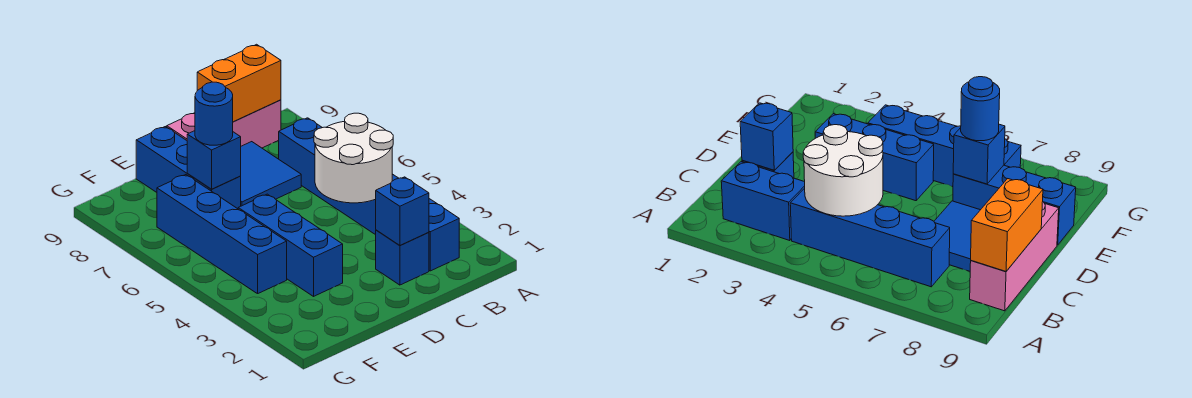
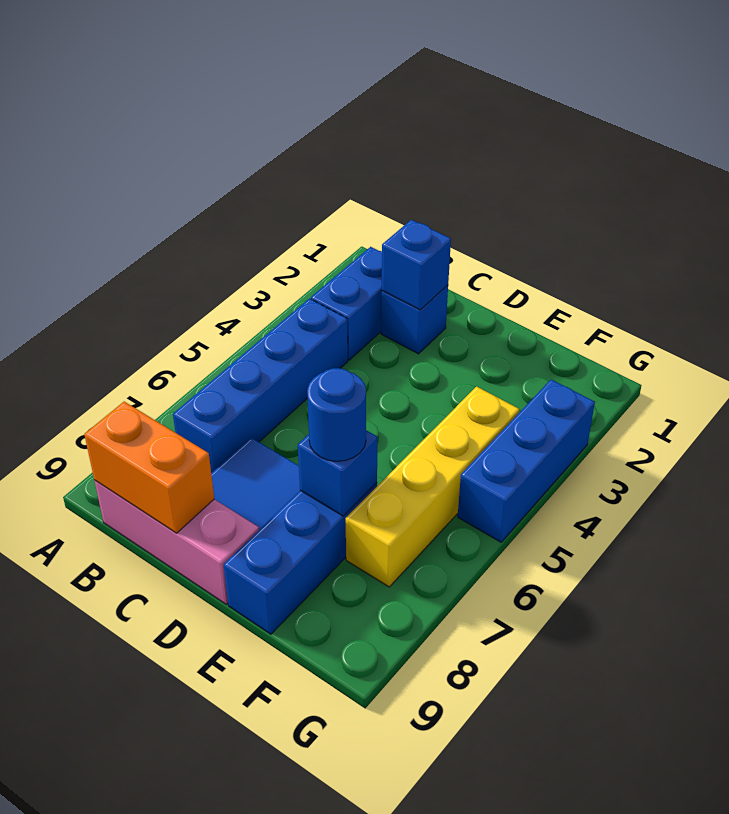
white round brick B4:C5 level 2 -> none
blue brick E3:E5 level 1 -> blue brick G3:G5 level 1
blue brick F4:F7 level 1 -> yellow brick F4:F7 level 1

